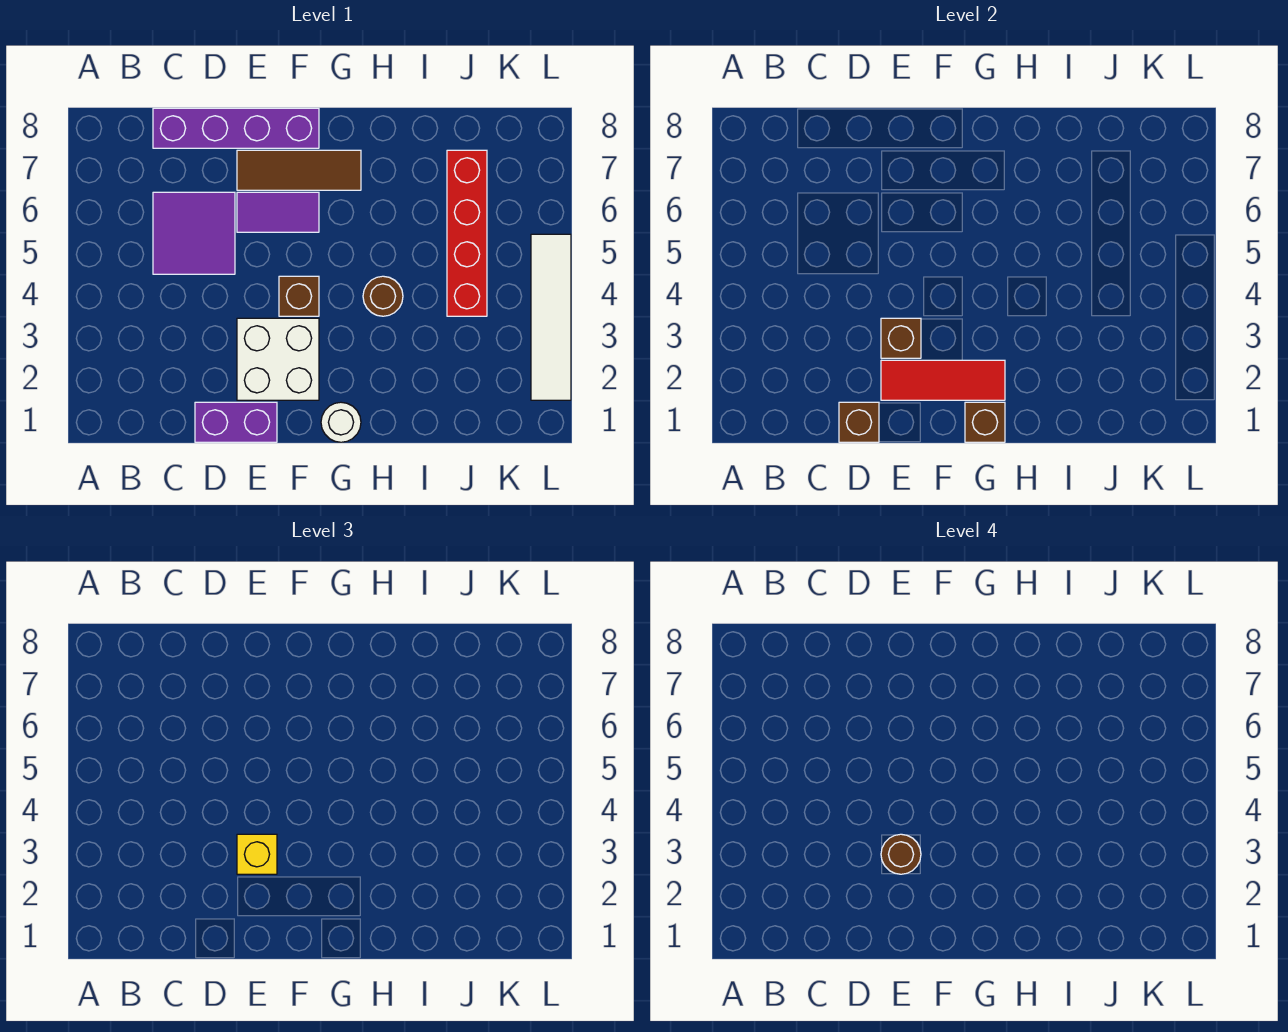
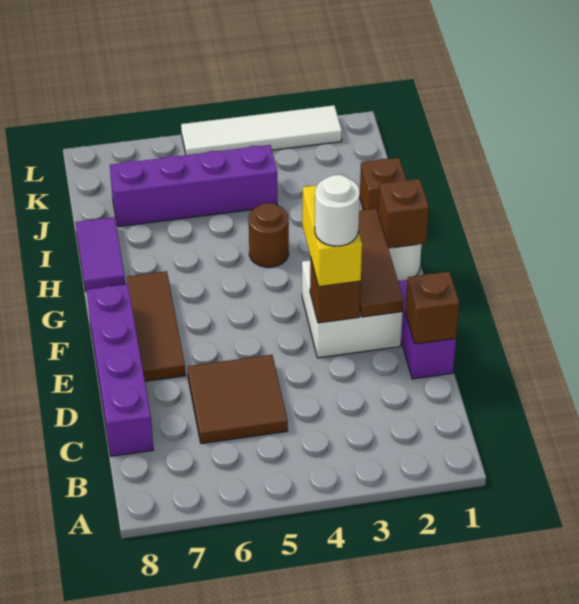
purple tile C5:D6 level 1 -> brown tile C5:D6 level 1
red tile E2:G2 level 2 -> brown tile E2:G2 level 2
yellow brick E3 level 3 -> yellow brick E3:F3 level 3
brown round brick E3 level 4 -> white round brick E3 level 4
purple tile E6:F6 level 1 -> purple tile H8:I8 level 1
brown brick F4 level 1 -> brown brick I1 level 1
red brick J4:J7 level 1 -> purple brick J4:J7 level 1

